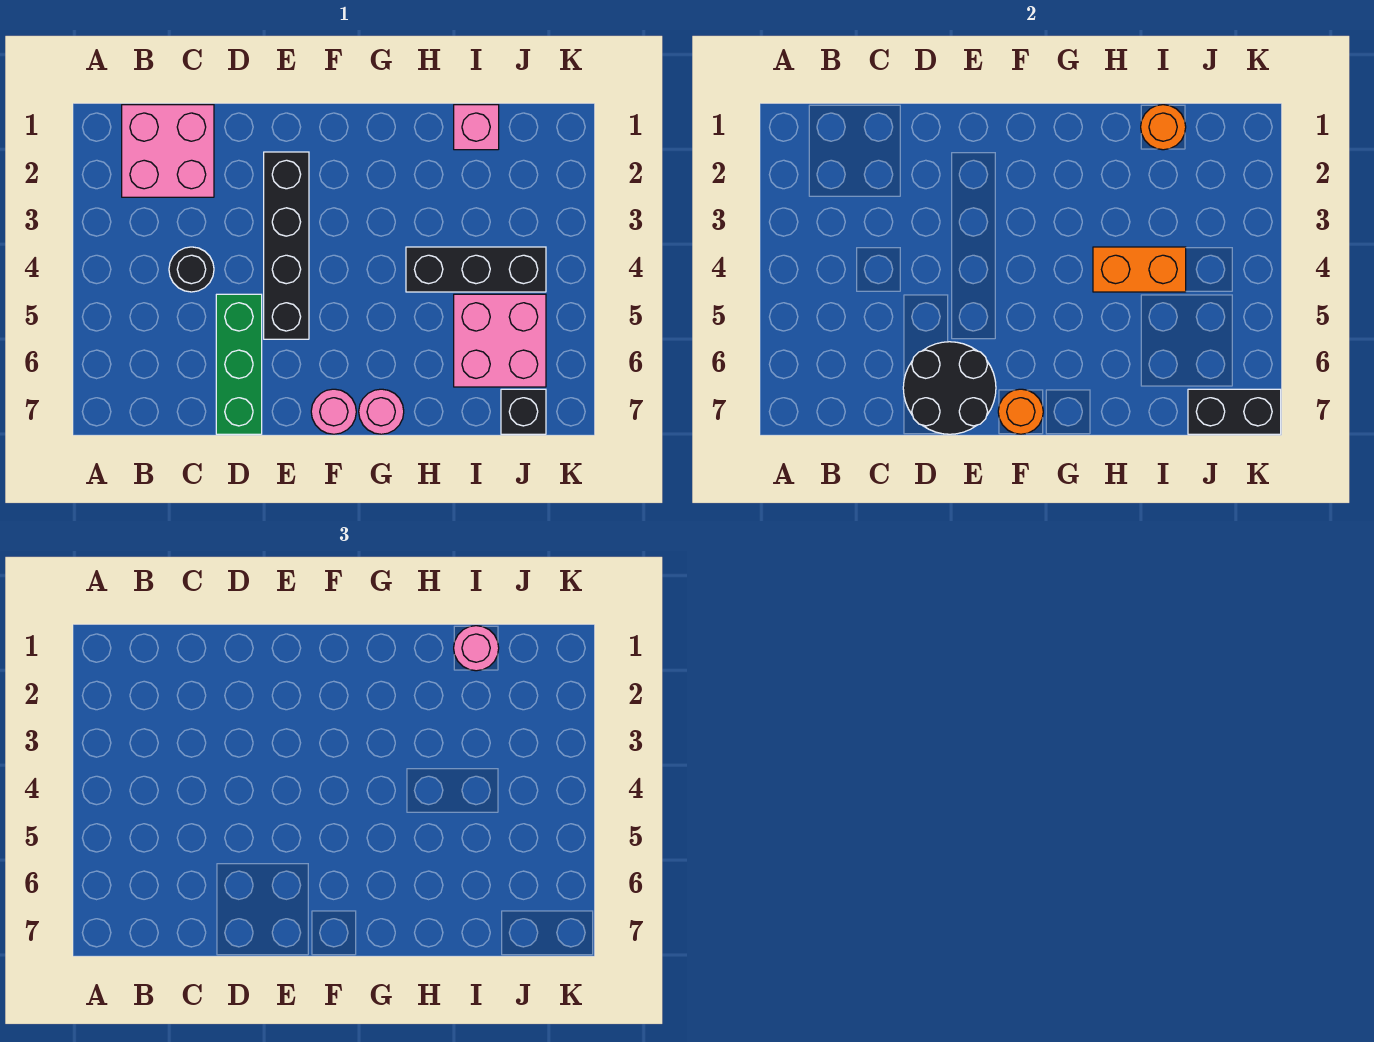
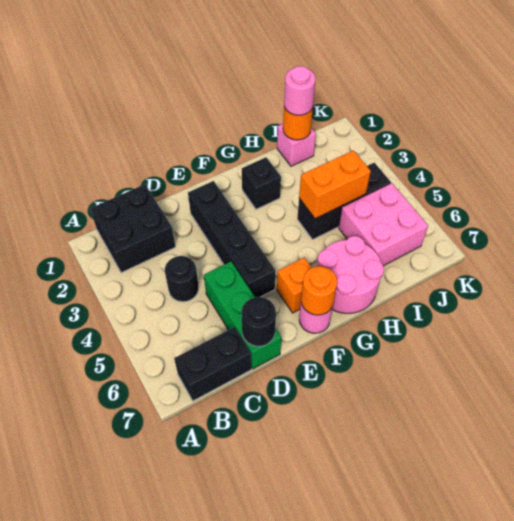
pink brick B1:C2 level 1 -> black brick B1:C2 level 1
black round brick D6:E7 level 2 -> black round brick D7 level 2
none -> orange brick F6 level 1
pink round brick G7 level 1 -> pink round brick G6:H7 level 1
black brick J7 level 1 -> black brick G2 level 1
black brick J7:K7 level 2 -> black brick B7:C7 level 1

